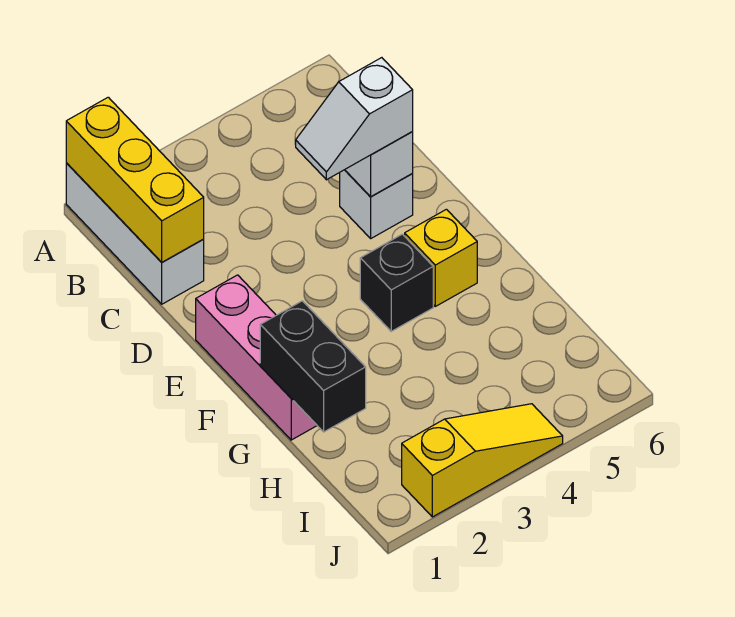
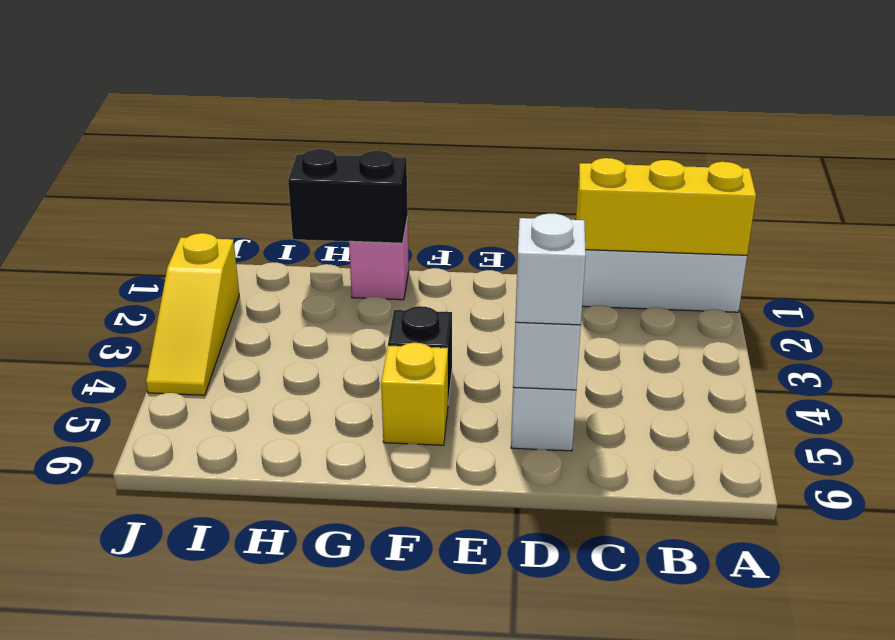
pink brick E1:G1 level 1 -> pink brick G1 level 1

